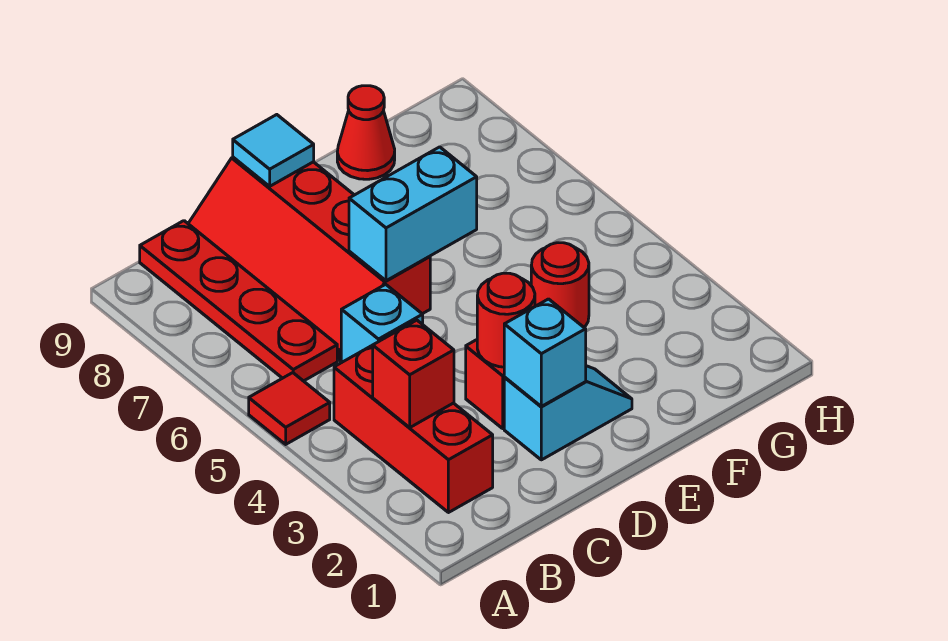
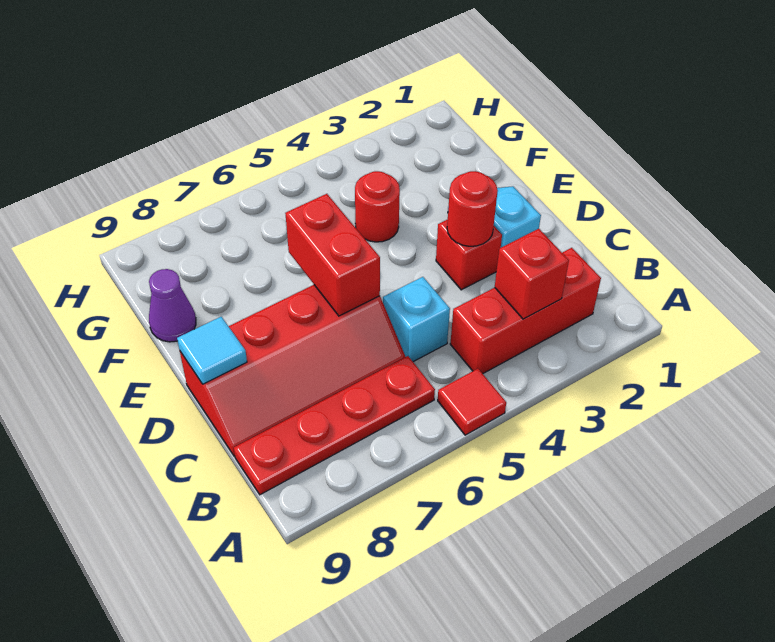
cyan brick D2 level 2 -> none
cyan brick D6:E6 level 2 -> red brick D6:E6 level 2
red cone F9 level 1 -> purple cone F9 level 1

